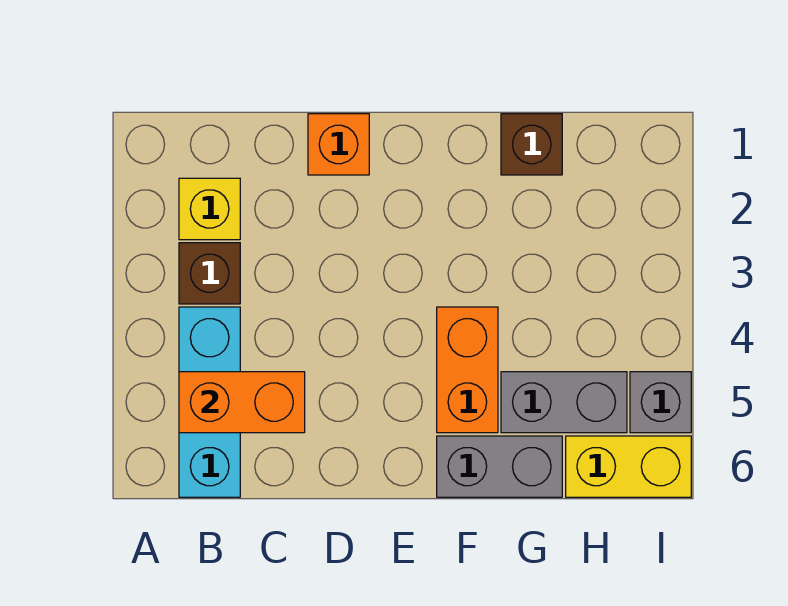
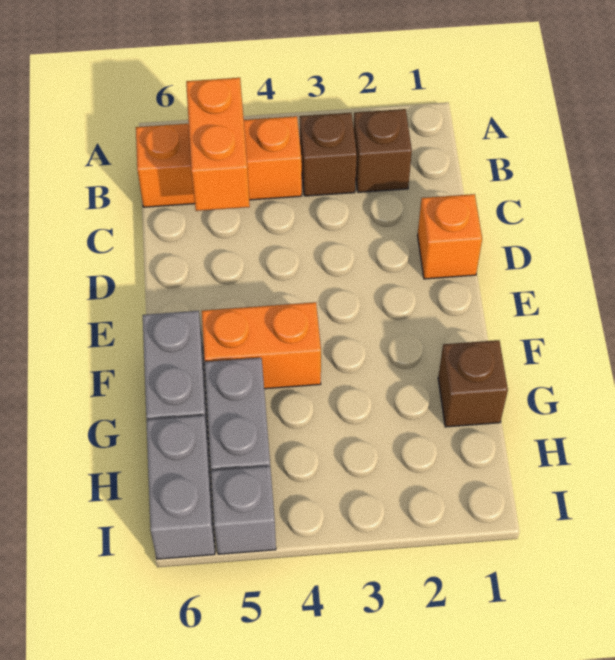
yellow brick B2 level 1 -> brown brick B2 level 1
cyan brick B4:B6 level 1 -> orange brick B4:B6 level 1
yellow brick H6:I6 level 1 -> grey brick H6:I6 level 1

